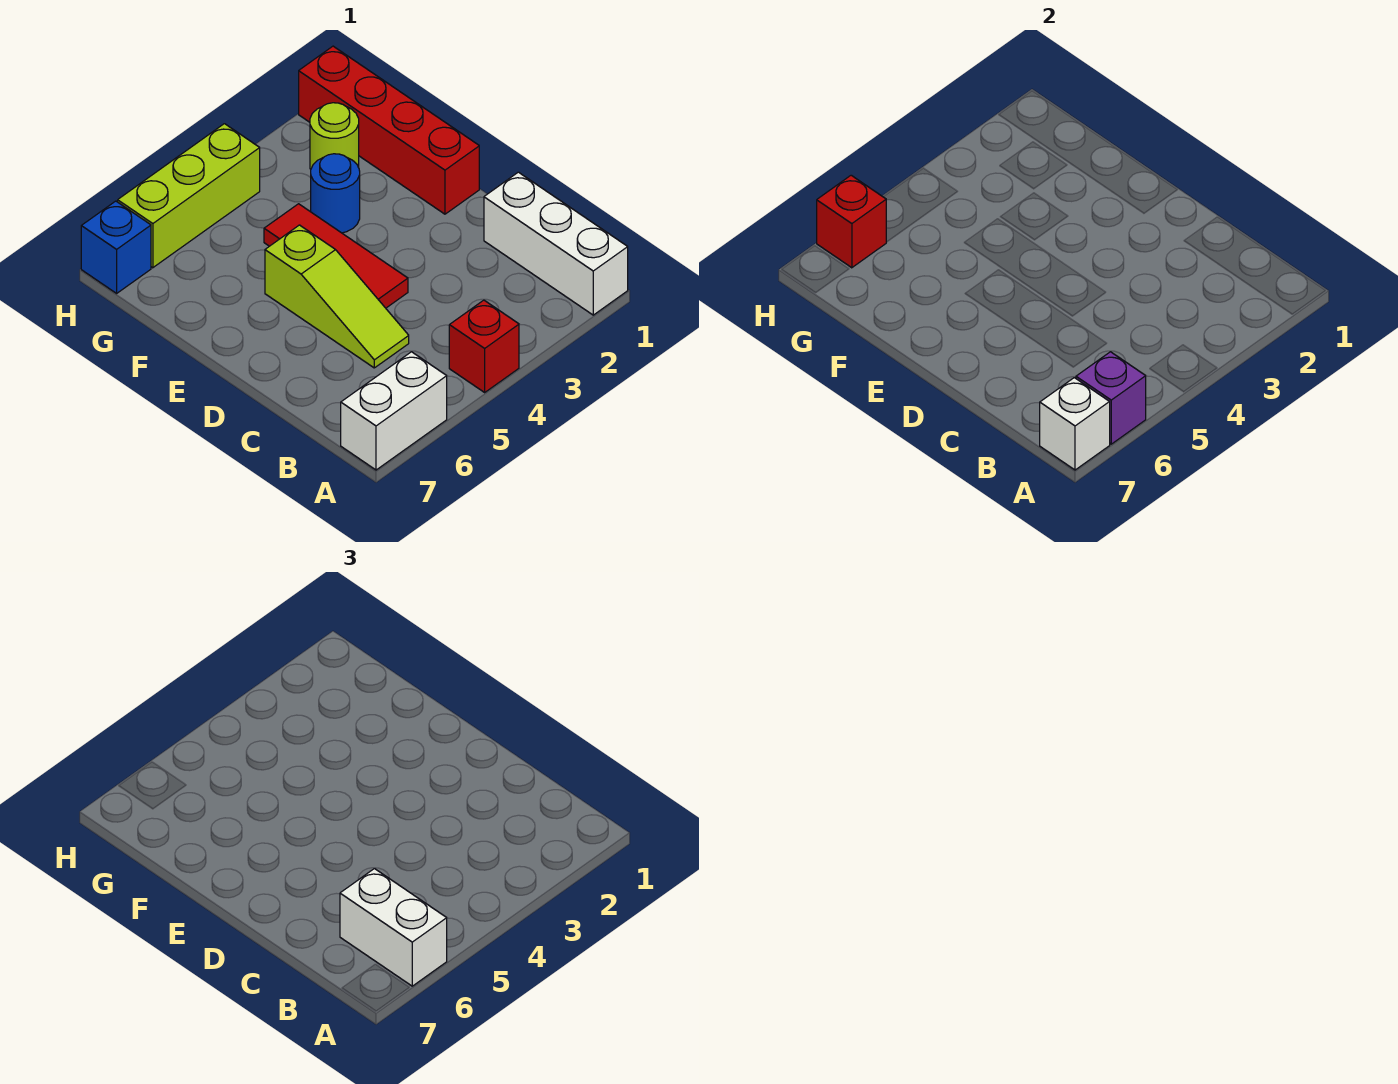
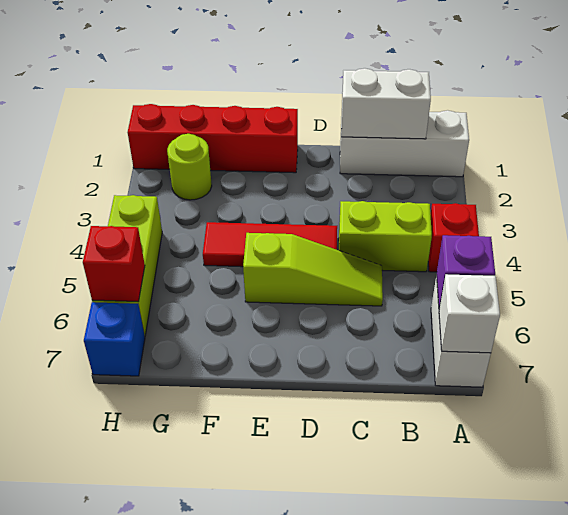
white brick A6:B6 level 3 -> white brick B1:C1 level 2
none -> lime brick B4:C4 level 1
blue round brick F3 level 1 -> none

